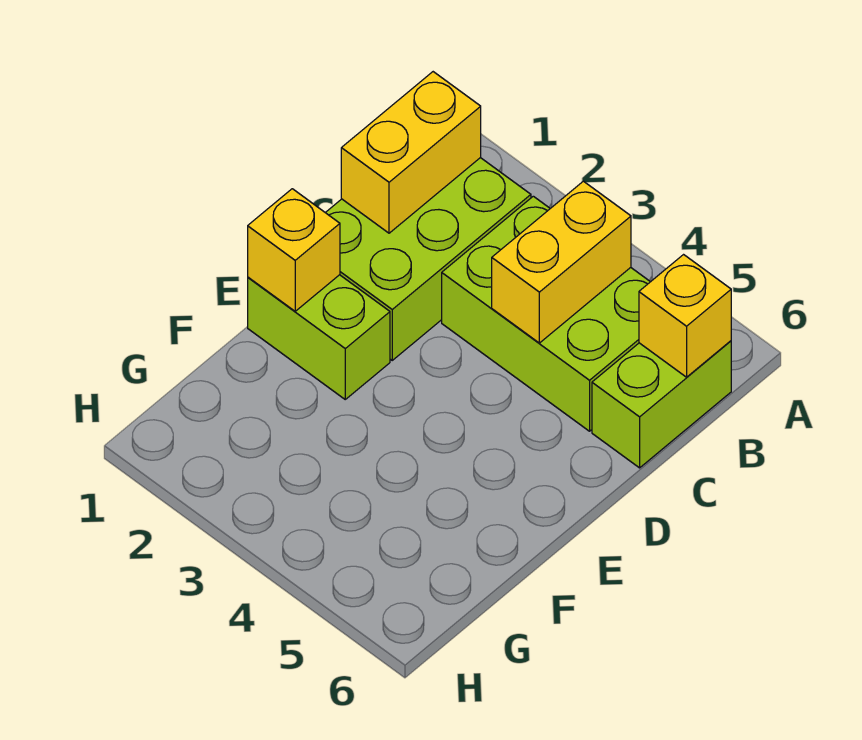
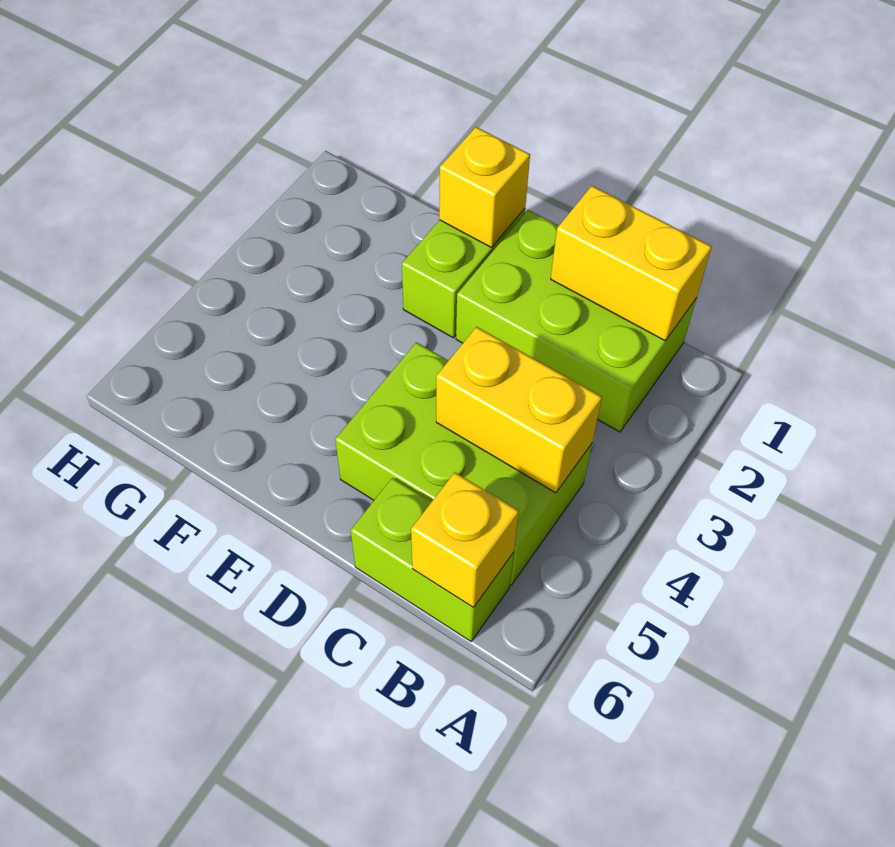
lime brick B3:C5 level 1 -> lime brick B4:D5 level 1

